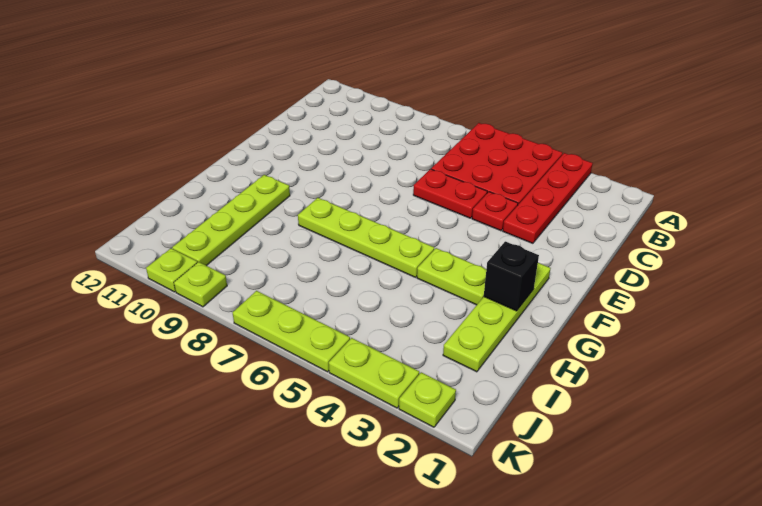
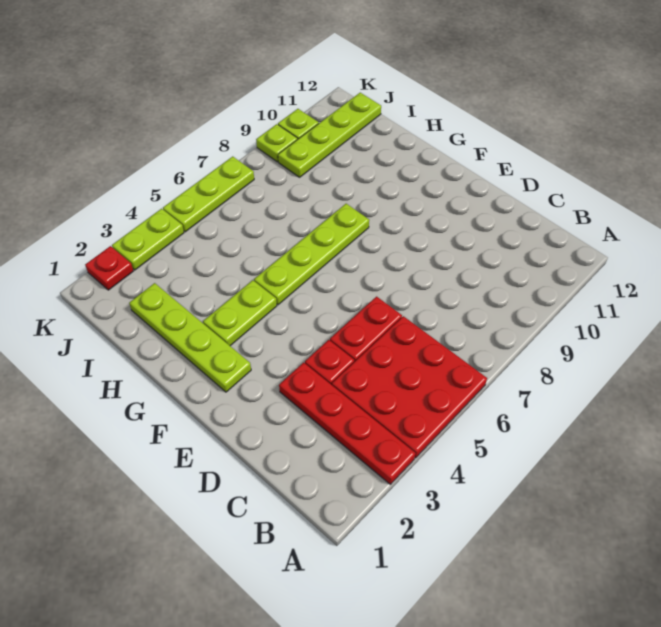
black brick G2 level 2 -> none
lime plate G10:J10 level 1 -> lime plate J9:J12 level 1
lime plate K2 level 1 -> red plate K2 level 1

